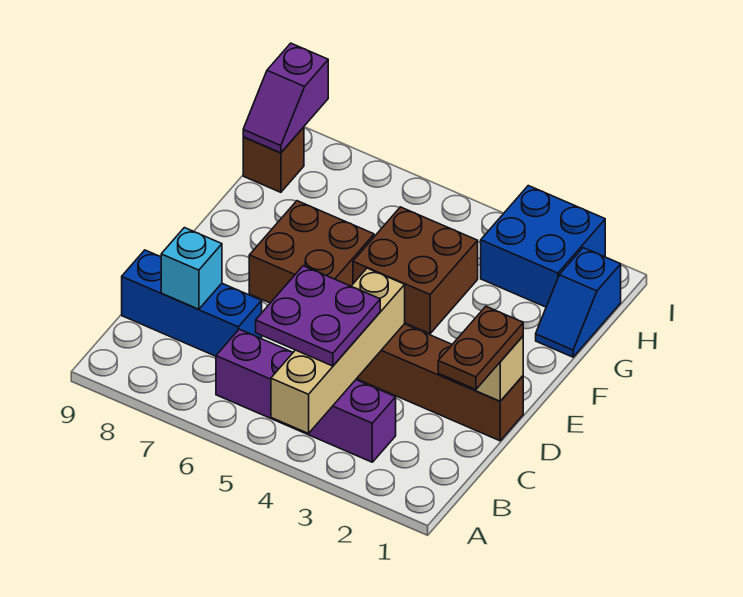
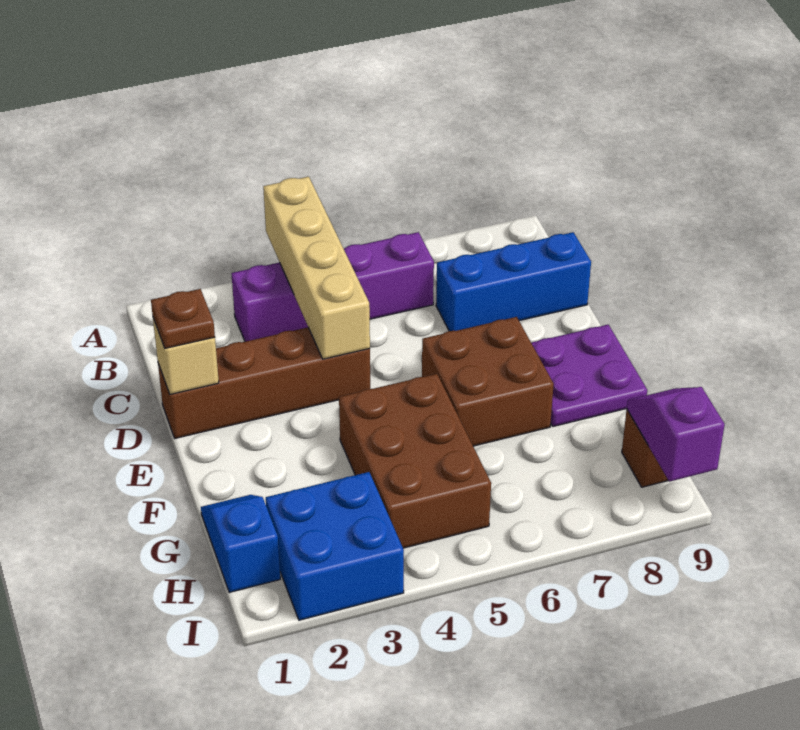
purple plate B4:C5 level 3 -> purple plate E8:F9 level 1
brown plate C1:D1 level 3 -> brown plate D1 level 3
cyan brick C8 level 2 -> none
brown brick F4:G5 level 1 -> brown brick F4:H5 level 1

